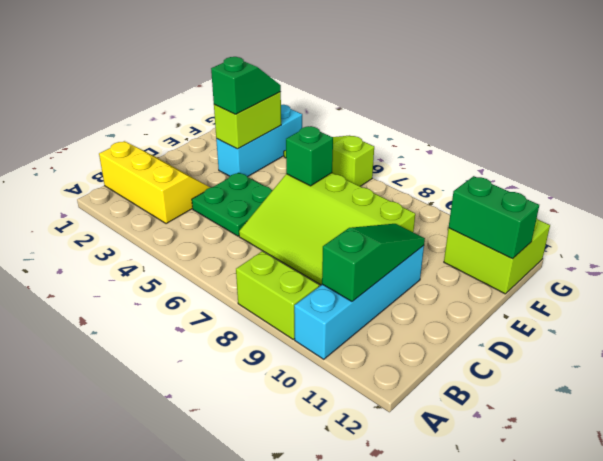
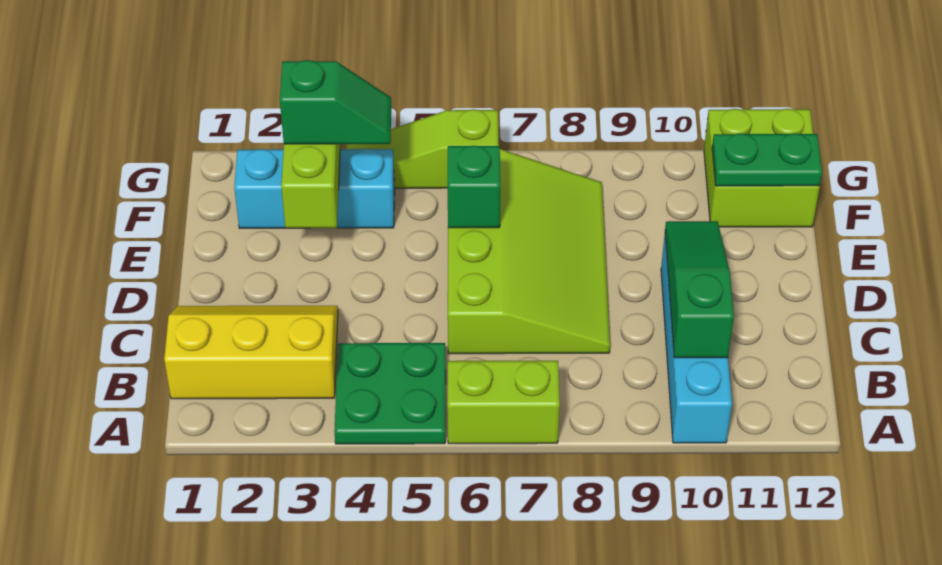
lime brick A8:A9 level 1 -> lime brick A6:A7 level 1
green plate C4:D5 level 1 -> green plate A4:B5 level 1
lime slope C6:E9 level 1 top E -> lime slope C6:F8 level 1 top 6
cyan brick E3:G3 level 1 -> cyan brick F2:F4 level 1
green slope E3:F3 level 3 top E -> green slope F3:F4 level 3 top 3
green brick F11:F12 level 2 -> green plate F11:F12 level 2

